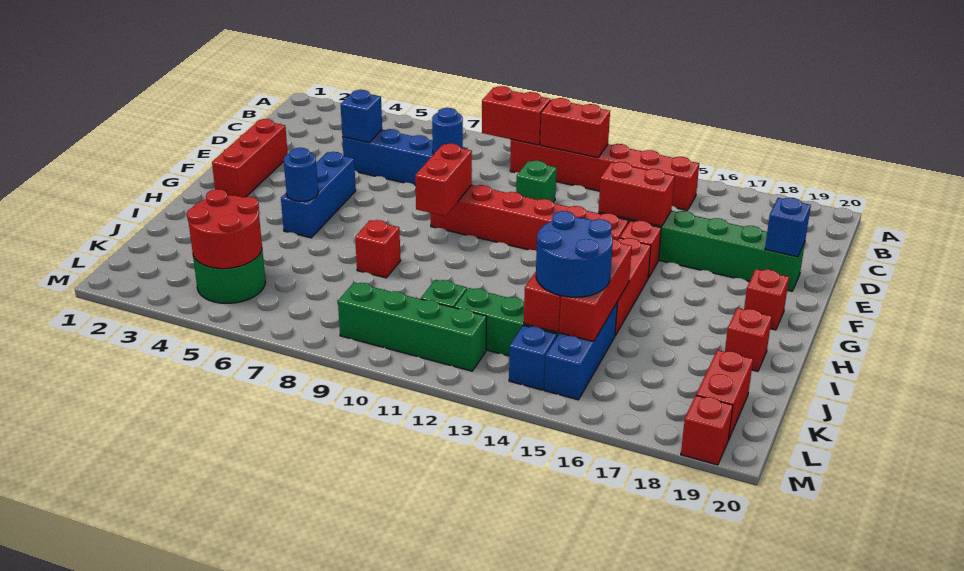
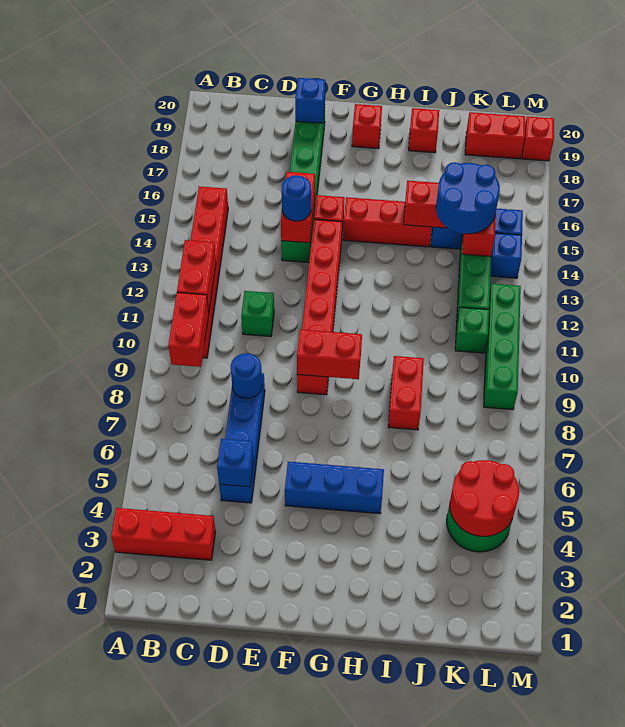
red brick E2:G2 level 1 -> red brick A3:C3 level 1
blue round brick H5 level 2 -> blue round brick E14 level 3
red brick I8 level 1 -> red brick I8:I9 level 1

